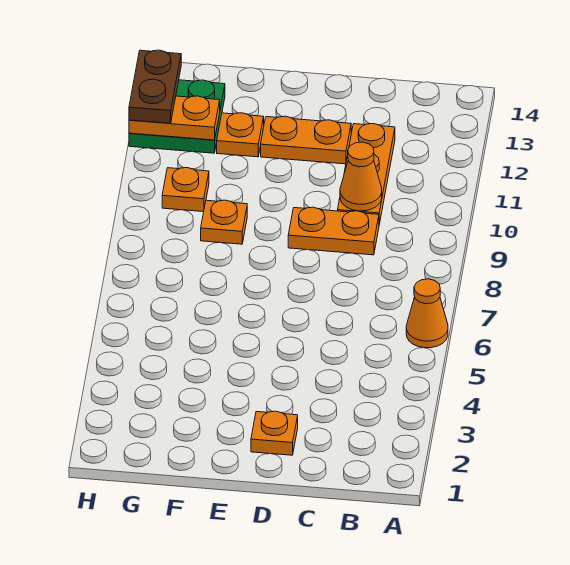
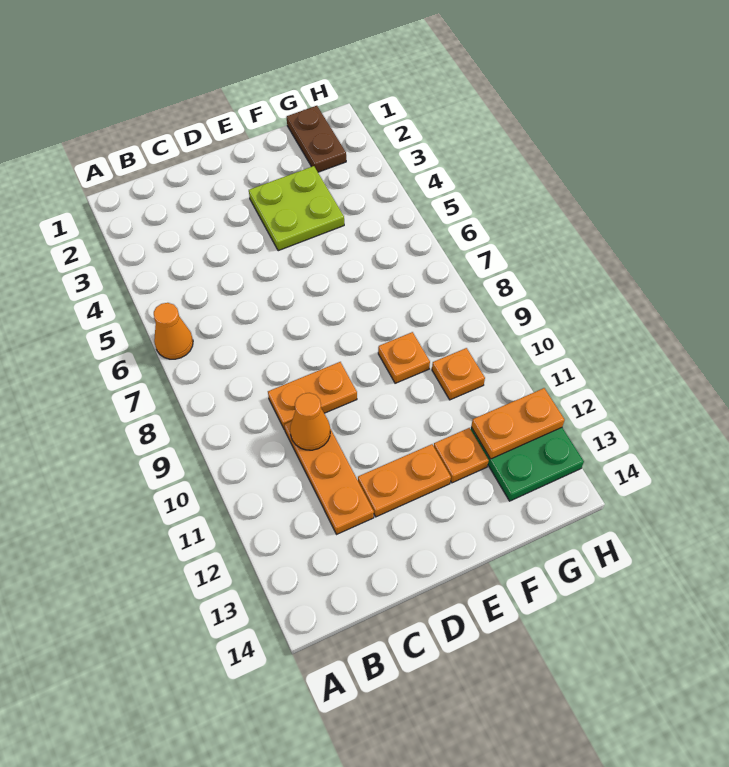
orange plate D2 level 1 -> none
none -> lime plate E3:F4 level 1
brown plate H12:H13 level 3 -> brown plate G1:G2 level 1

